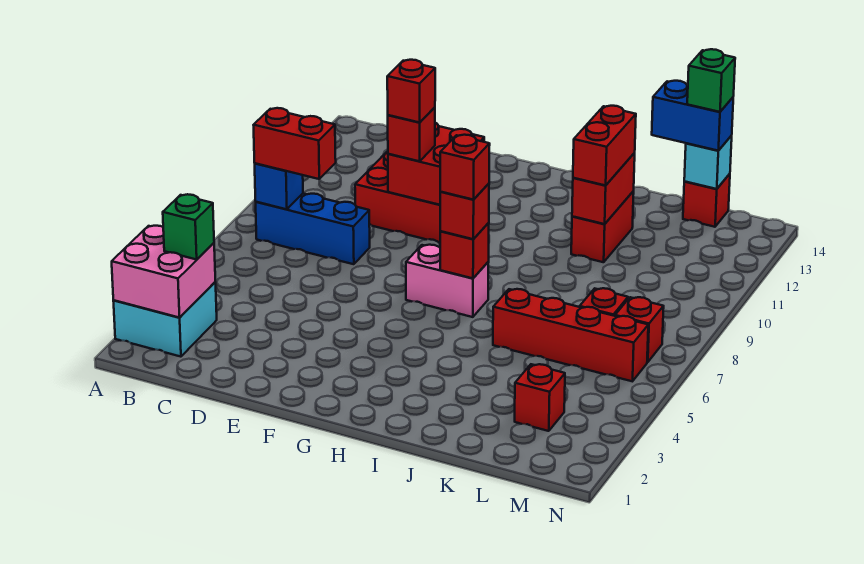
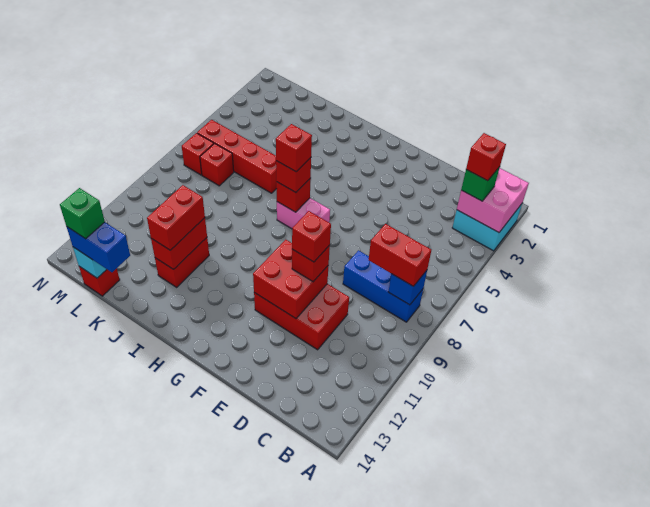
red brick L3 level 1 -> red brick B3 level 4

